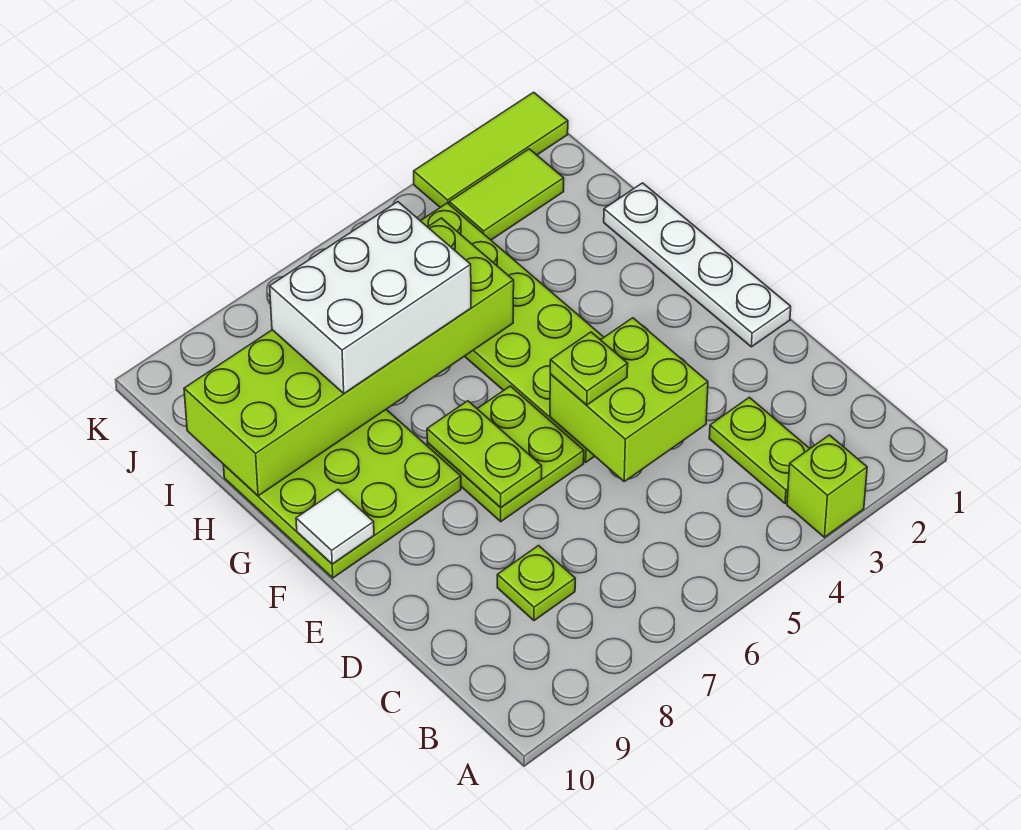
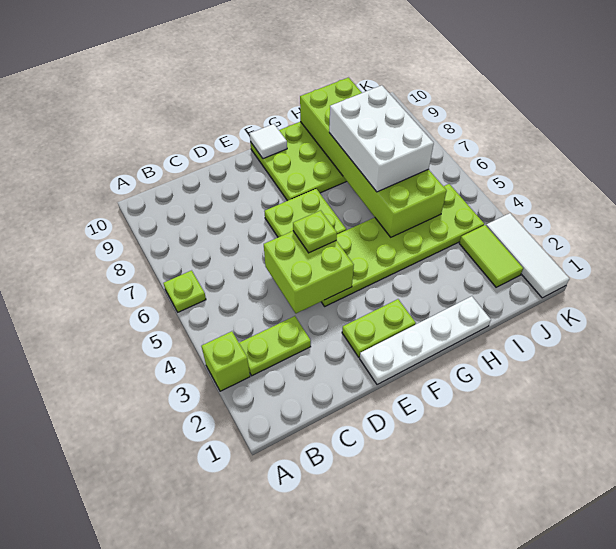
lime plate C8 level 1 -> lime plate A6 level 1
lime plate E7:F7 level 2 -> lime plate E2:F2 level 1
lime tile K1:K3 level 1 -> white tile K1:K3 level 1

